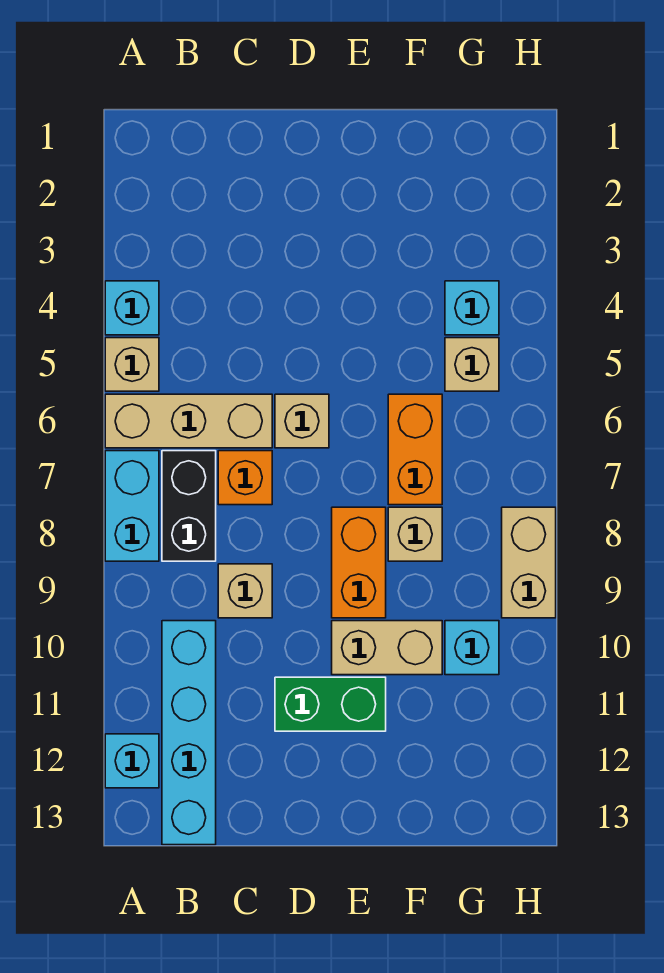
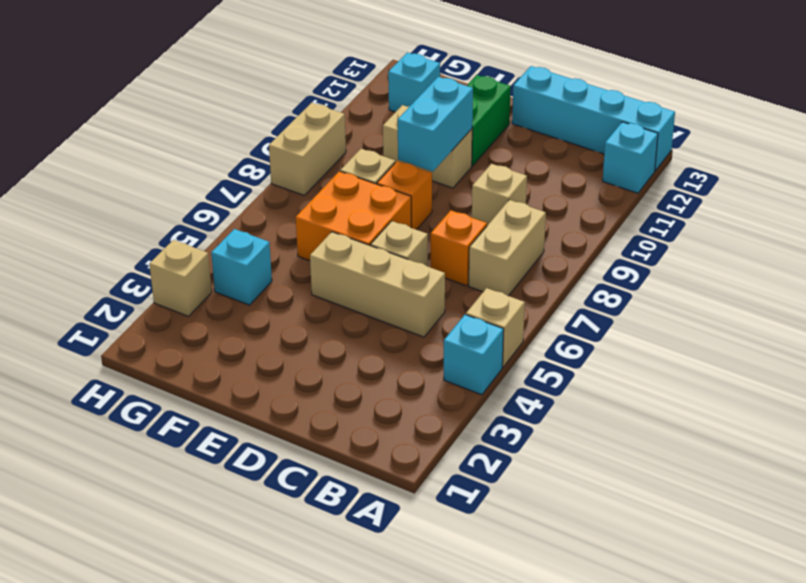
tan brick A6:C6 level 1 -> tan brick C5:E5 level 1
cyan brick A7:A8 level 1 -> cyan brick E9:E10 level 2
black brick B7:B8 level 1 -> tan brick B7:B8 level 1
cyan brick B10:B13 level 1 -> cyan brick A13:D13 level 1
green brick D11:E11 level 1 -> green brick E11:E12 level 1
orange brick E8:E9 level 1 -> orange brick E8 level 1
orange brick F6:F7 level 1 -> orange brick E6:F7 level 1
tan brick G5 level 1 -> tan brick H3 level 1
cyan brick G10 level 1 -> cyan brick G12 level 1

